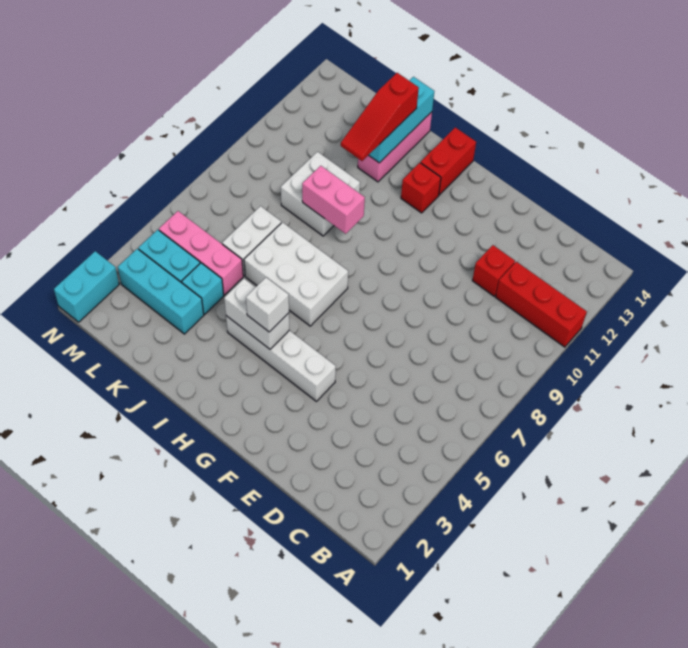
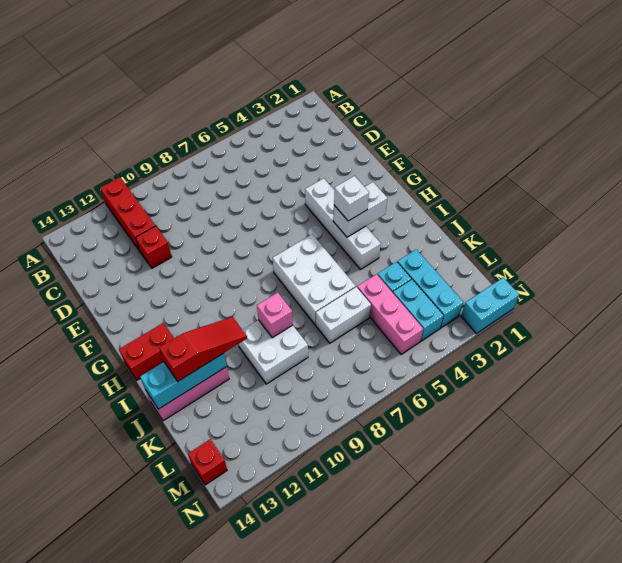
white brick H4:I4 level 2 -> white brick H3:H4 level 2
red brick H12 level 1 -> red brick M14 level 1
pink brick I9:J9 level 2 -> pink brick J9 level 2

